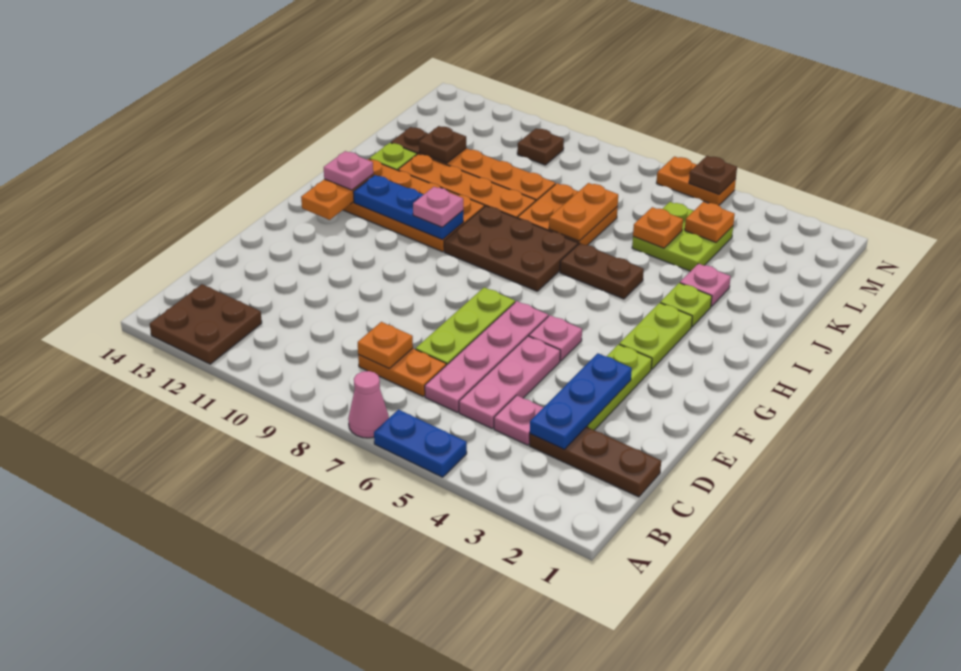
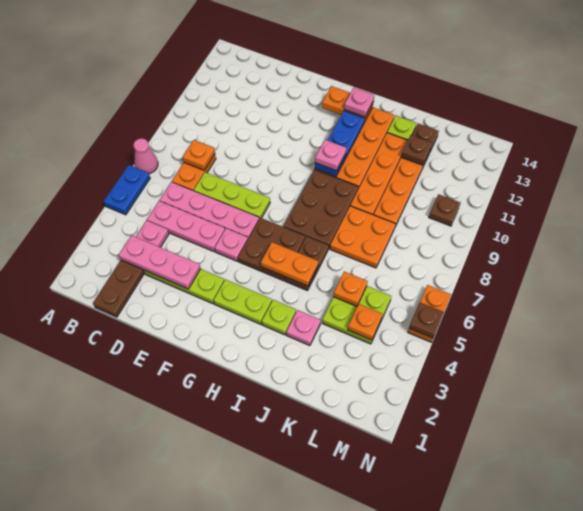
brown plate A12:B13 level 1 -> brown plate G5:H6 level 1
blue plate C3:E3 level 2 -> pink plate C3:E3 level 2
orange plate J7:K7 level 2 -> orange plate H5:I5 level 2

